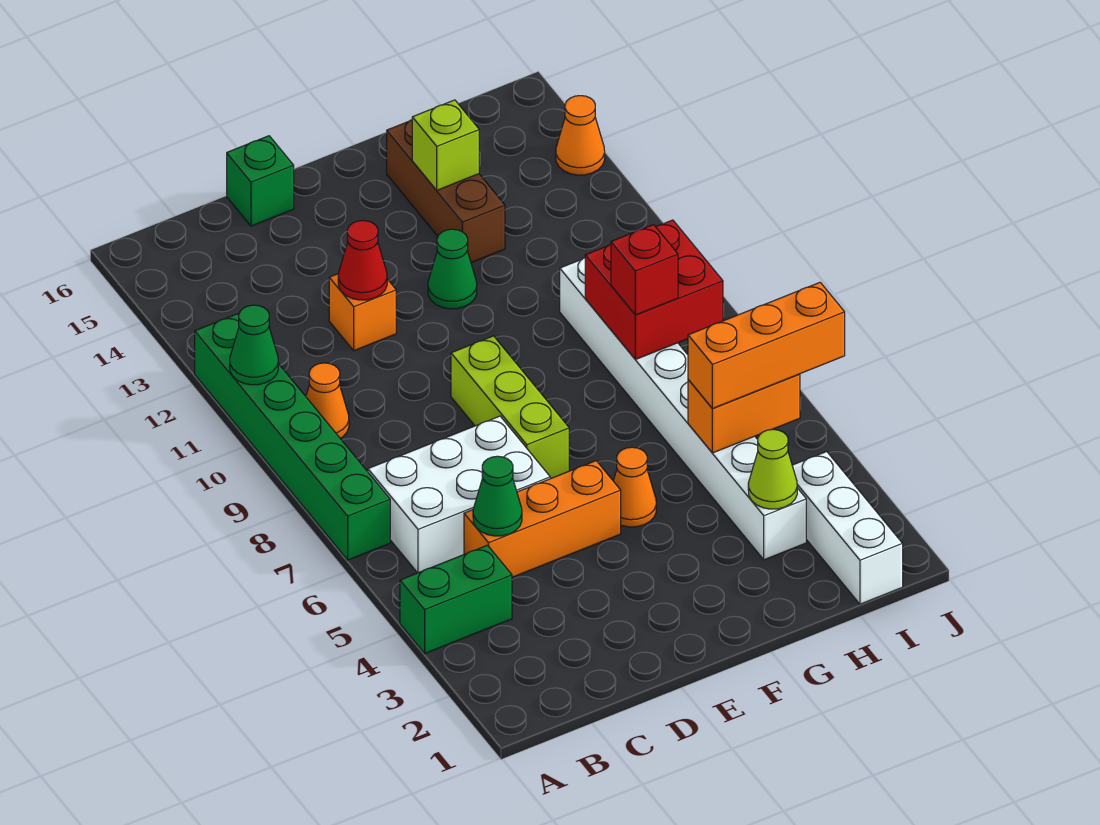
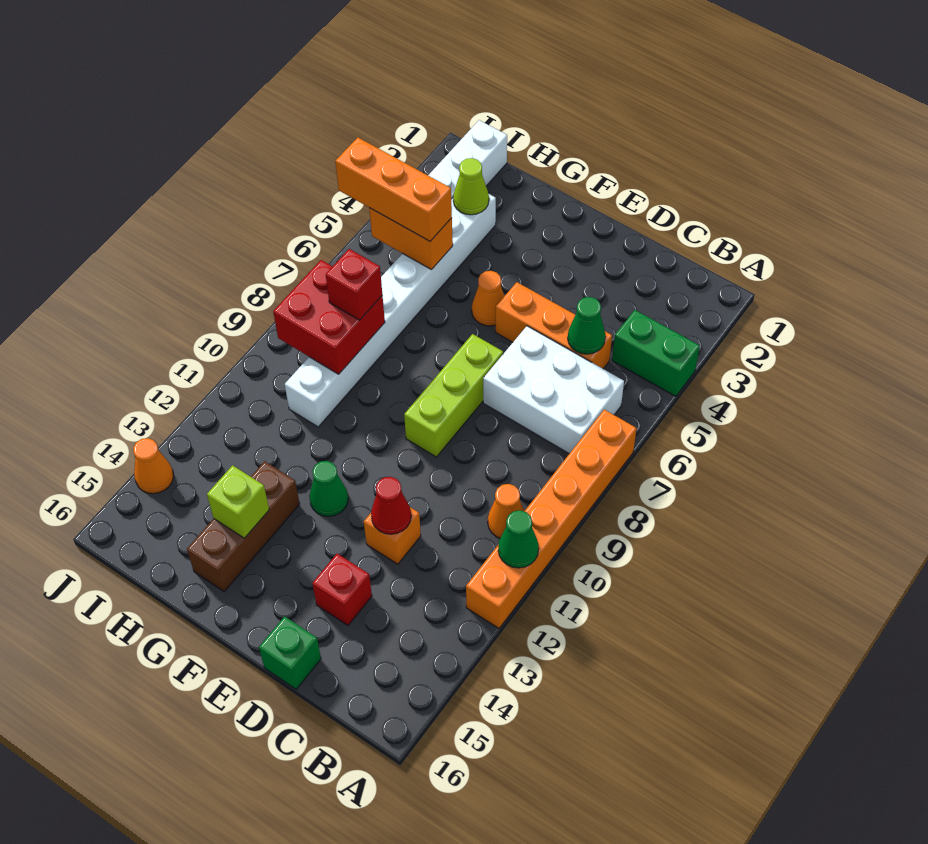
green brick A7:A12 level 1 -> orange brick A7:A12 level 1
none -> red brick D14 level 1

